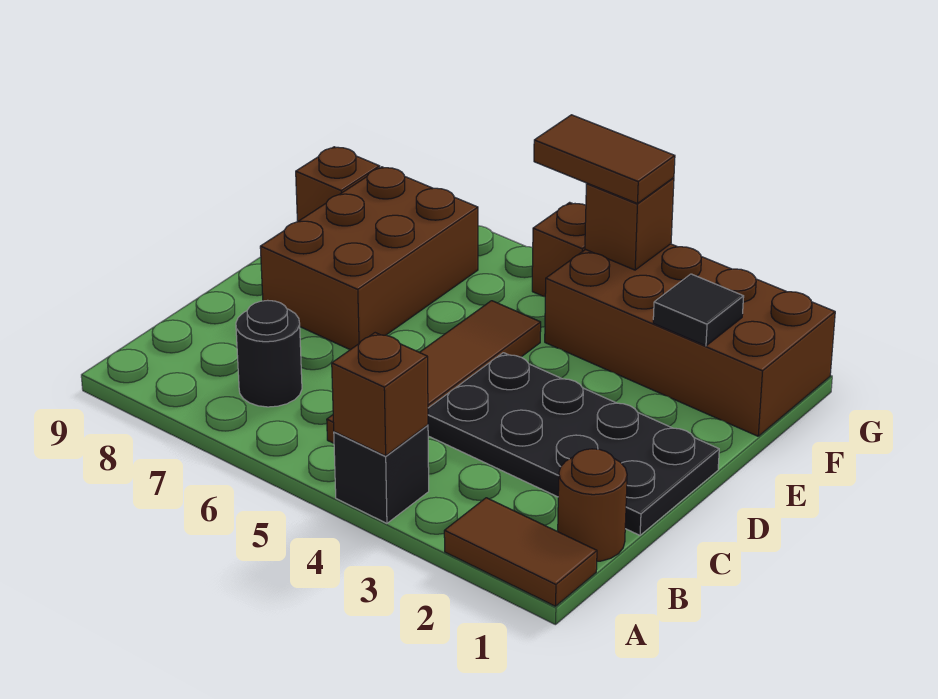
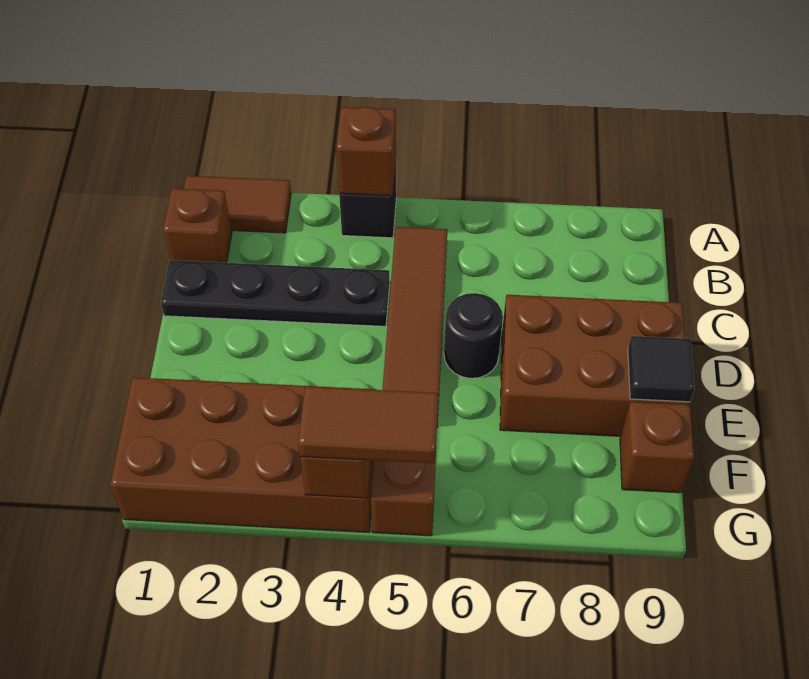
brown round brick B1 level 1 -> brown brick B1 level 1
black round brick B7 level 1 -> black round brick D6 level 1
black plate C1:D4 level 1 -> black plate C1:C4 level 1
brown brick D7:F8 level 1 -> brown brick D7:E9 level 1
black tile F2 level 2 -> black tile E9 level 2

